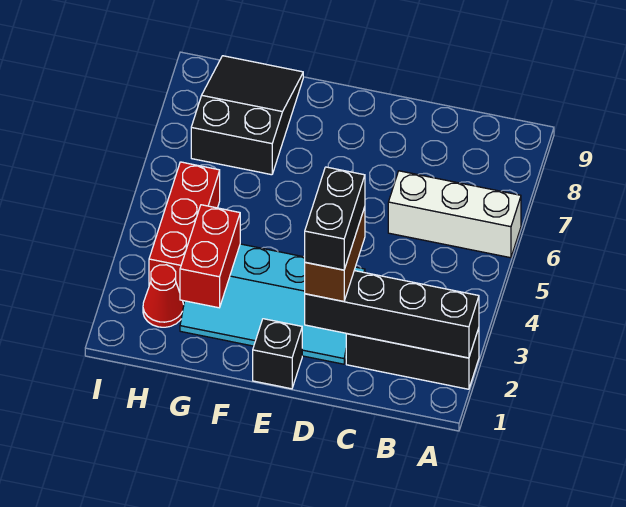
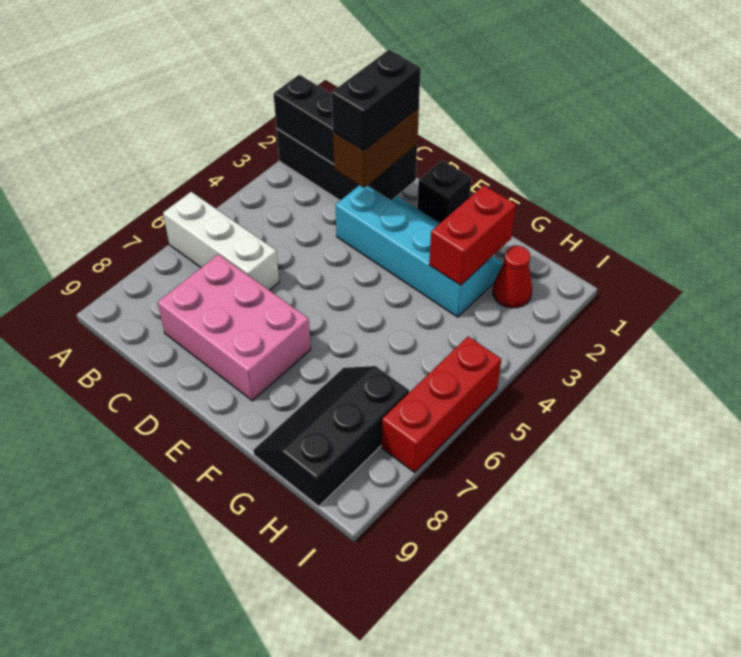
none -> pink brick C7:E8 level 1
black slope G7:H9 level 1 top 7 -> black slope G7:H9 level 1 top H
red brick H3:H5 level 1 -> red brick I5:I7 level 1

